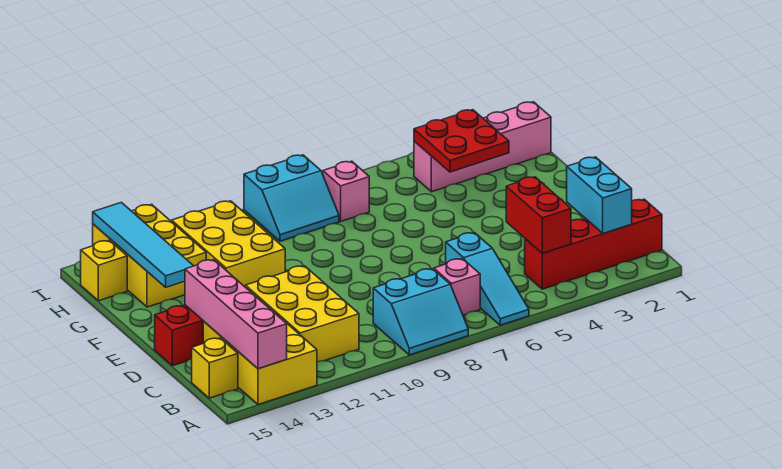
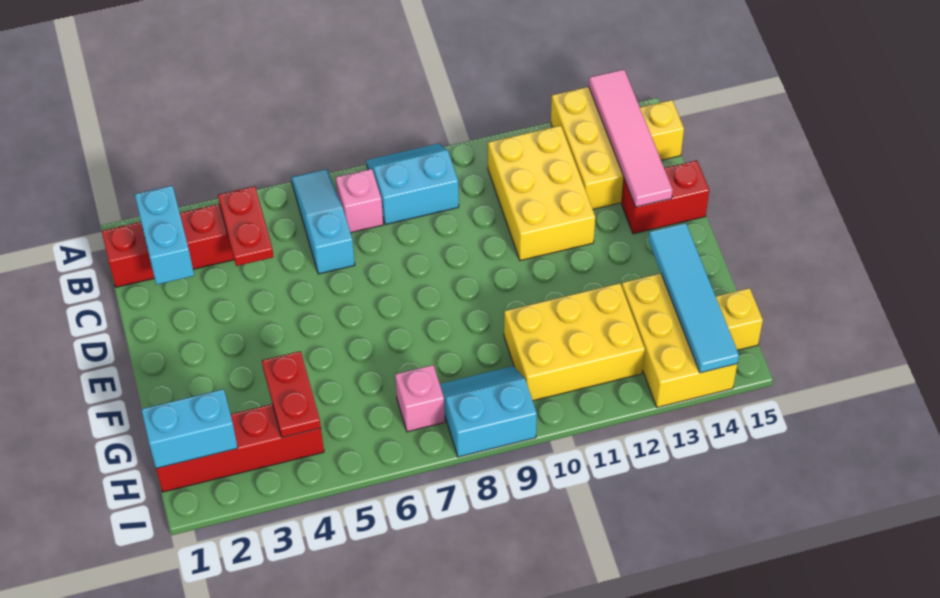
pink brick A14:D14 level 2 -> pink tile A14:D14 level 2
red brick B4:C4 level 2 -> red plate B4:C4 level 2
yellow brick F11:H12 level 1 -> yellow brick G10:H12 level 1
red plate G3:H4 level 2 -> red plate G4:H4 level 2
pink brick H1:H4 level 1 -> red brick H1:H4 level 1
none -> cyan brick H1:H2 level 2

